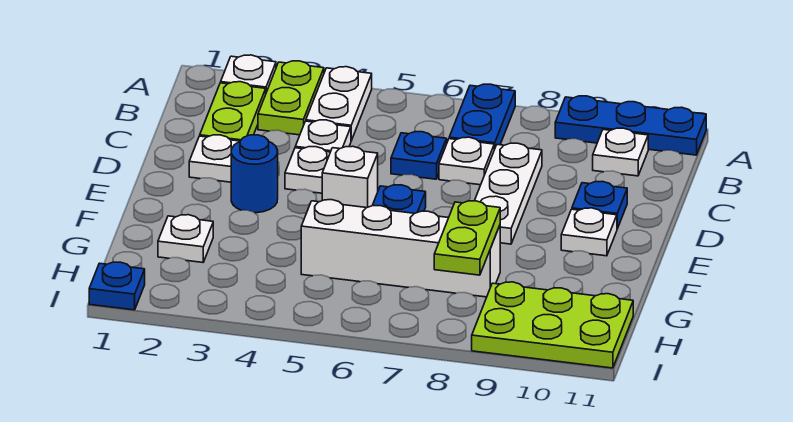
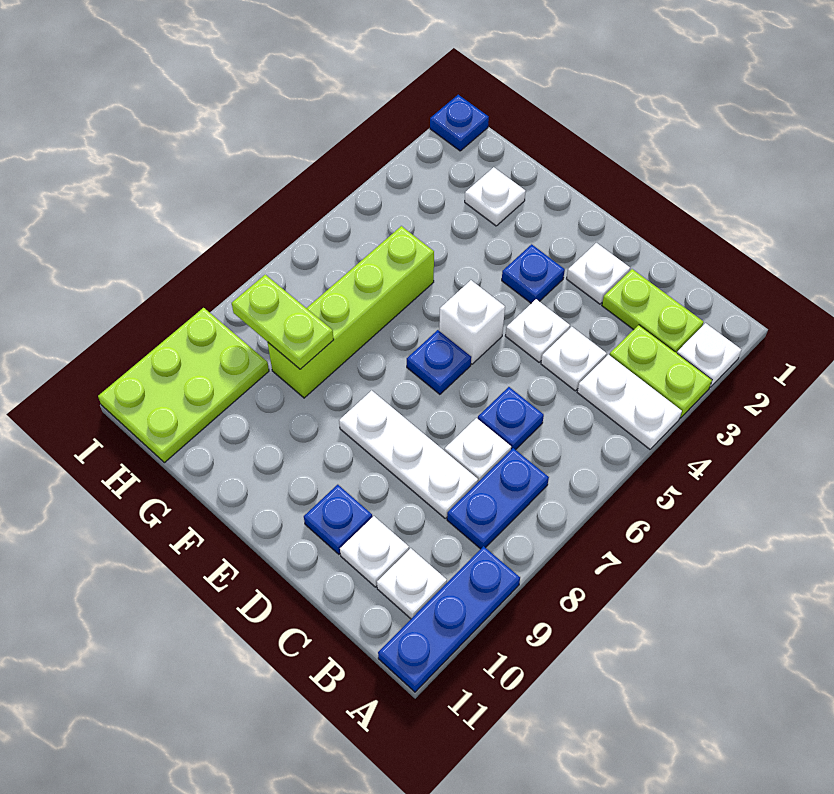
blue plate A7:B7 level 1 -> blue plate B7:B8 level 1
blue round brick E3 level 1 -> blue plate E3 level 1
white plate E10 level 1 -> white plate C10 level 1
white brick G5:G8 level 1 -> lime brick G5:G8 level 1

